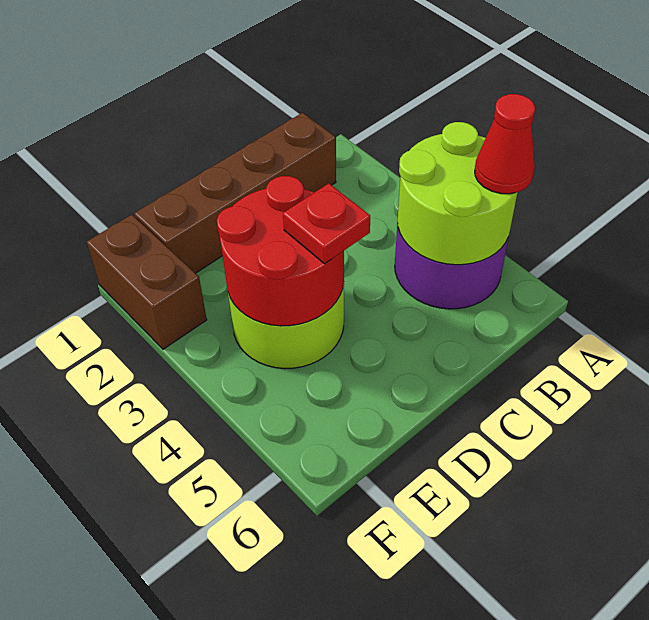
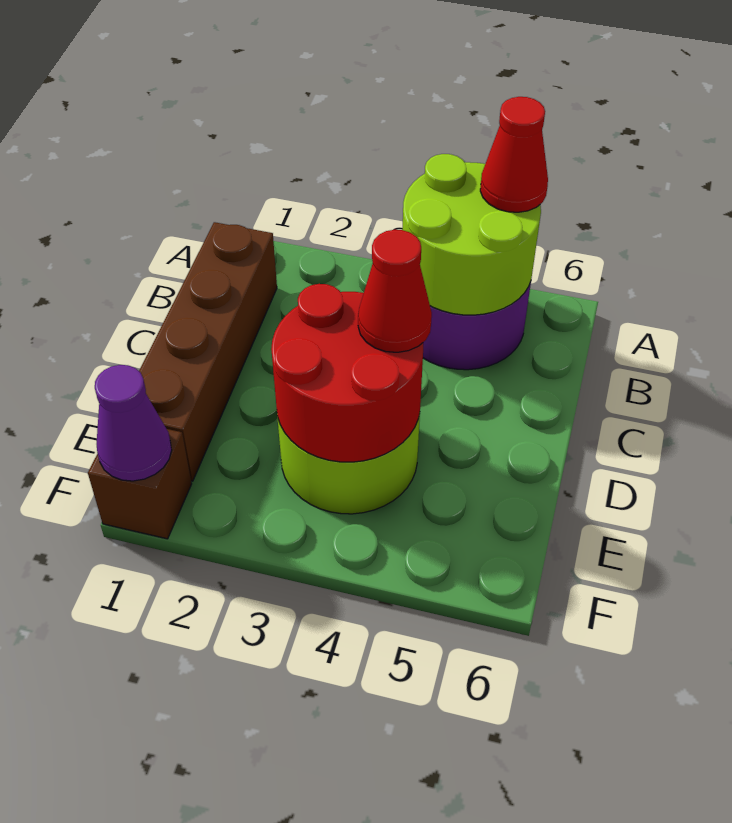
red plate D4 level 3 -> red cone D4 level 3
brown brick F1:F2 level 1 -> brown brick F1 level 1
none -> purple cone F1 level 2

